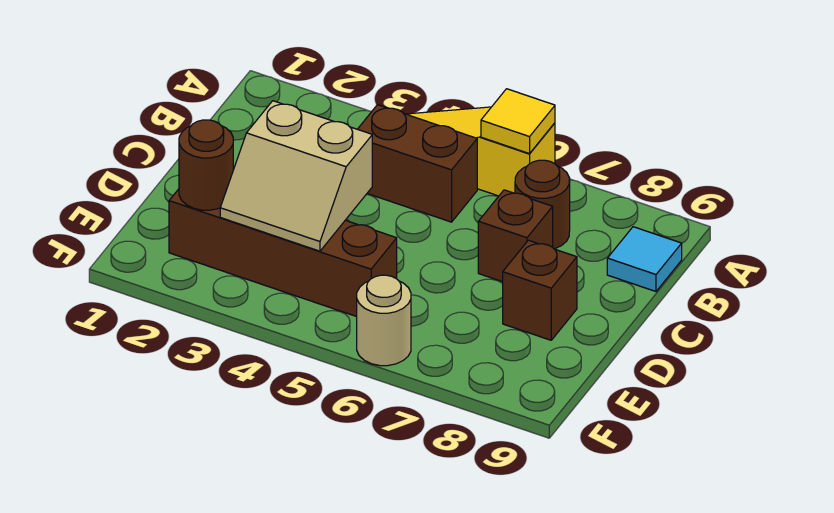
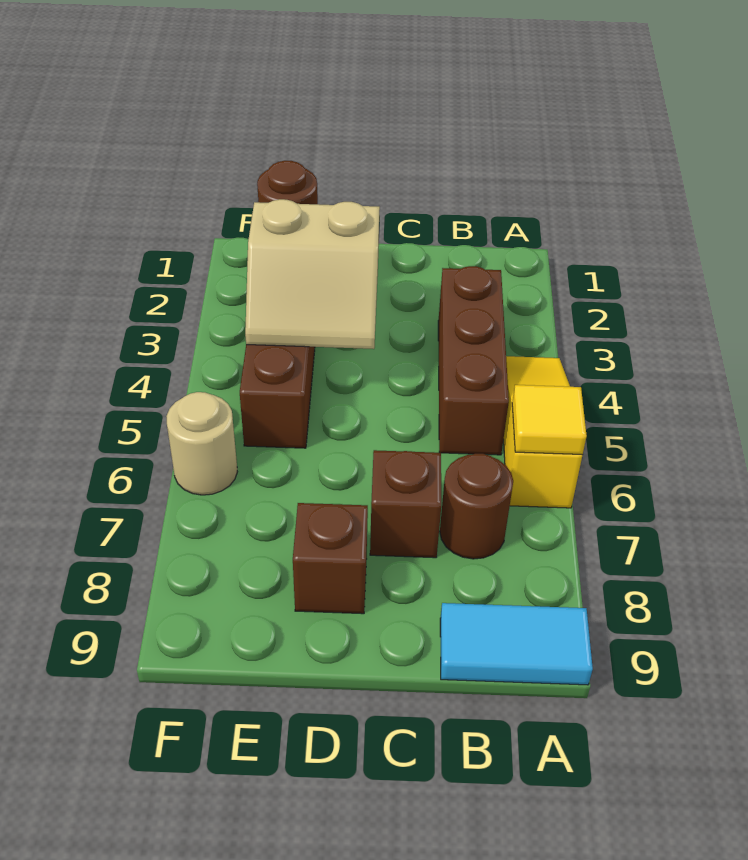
brown brick B4:B5 level 1 -> brown brick B3:B5 level 1
cyan tile B9 level 1 -> cyan tile A9:B9 level 1
tan slope D3:E4 level 2 top D -> tan slope D3:E4 level 2 top 3

